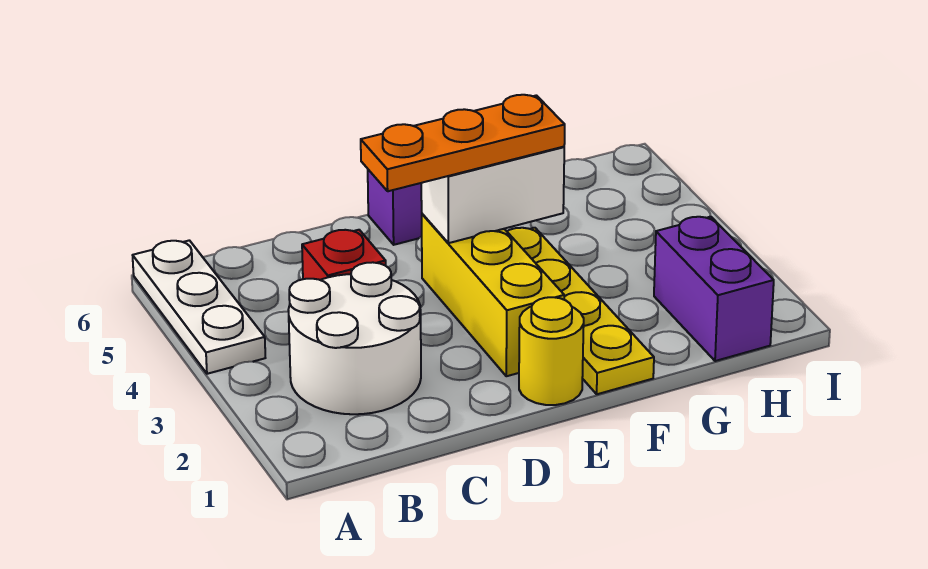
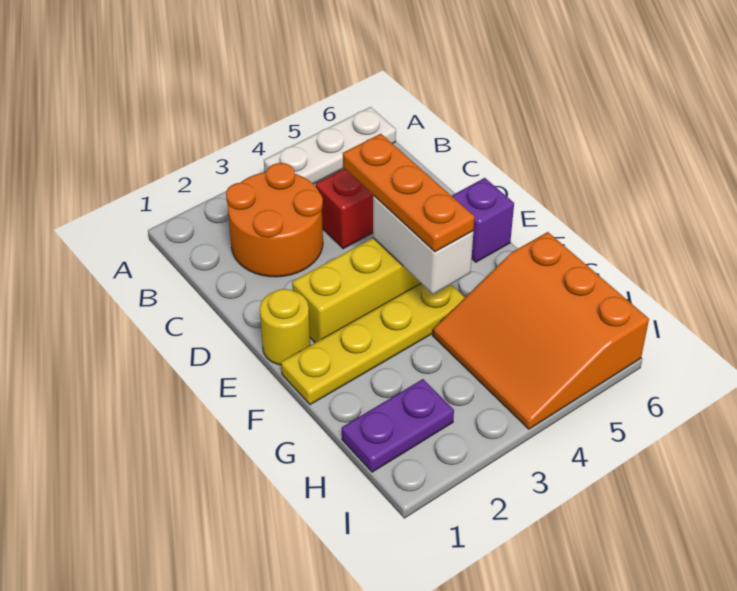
white round brick B2:C3 level 1 -> orange round brick B2:C3 level 1
none -> orange slope G4:I6 level 1 top 6
purple brick H1:H2 level 1 -> purple plate H1:H2 level 1

